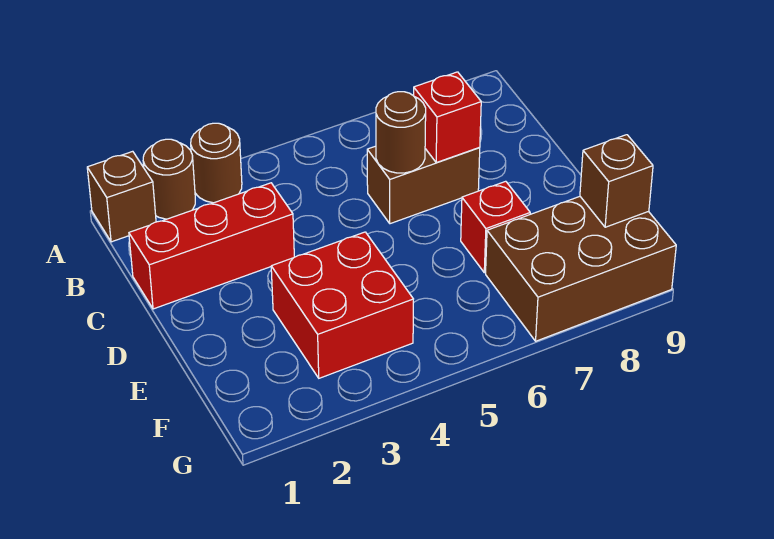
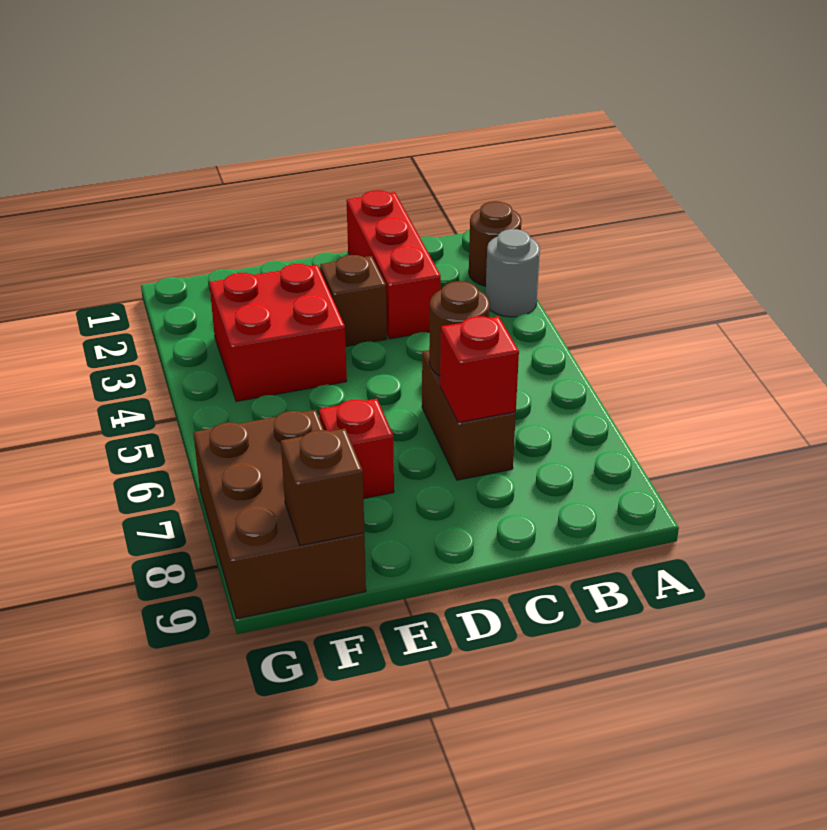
brown brick A1 level 1 -> brown brick D3 level 1
brown round brick A3 level 1 -> grey round brick A3 level 1

